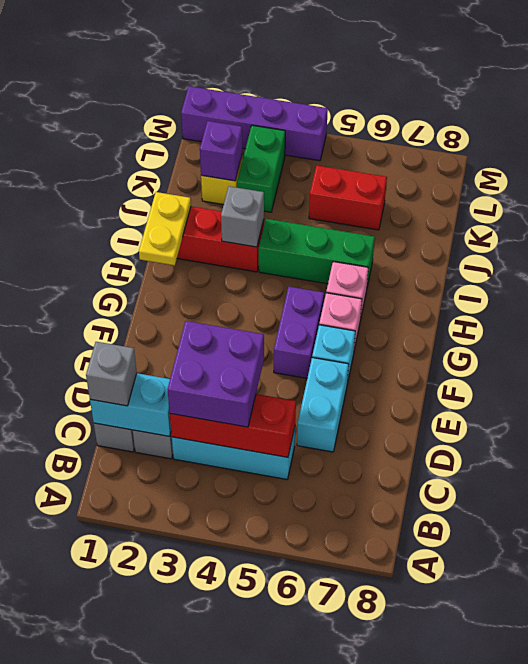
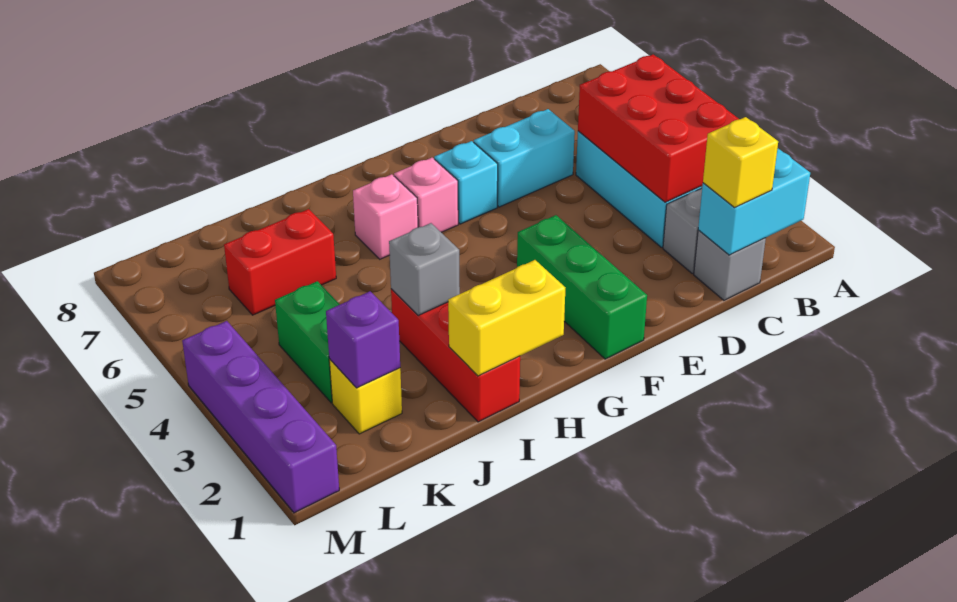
cyan brick C1:C2 level 2 -> cyan brick B1:C1 level 2
grey brick C1 level 3 -> yellow brick C1 level 3
red brick C3:C5 level 2 -> red brick B3:C5 level 2
purple brick C3:D4 level 3 -> none
purple brick F5:G5 level 1 -> none
yellow plate H1:I1 level 2 -> yellow brick H1:I1 level 2
green brick I4:I6 level 1 -> green brick F1:F3 level 1
green brick K3:L3 level 1 -> green brick K3:K4 level 1
red brick K5:K6 level 1 -> red brick J6:K6 level 1

